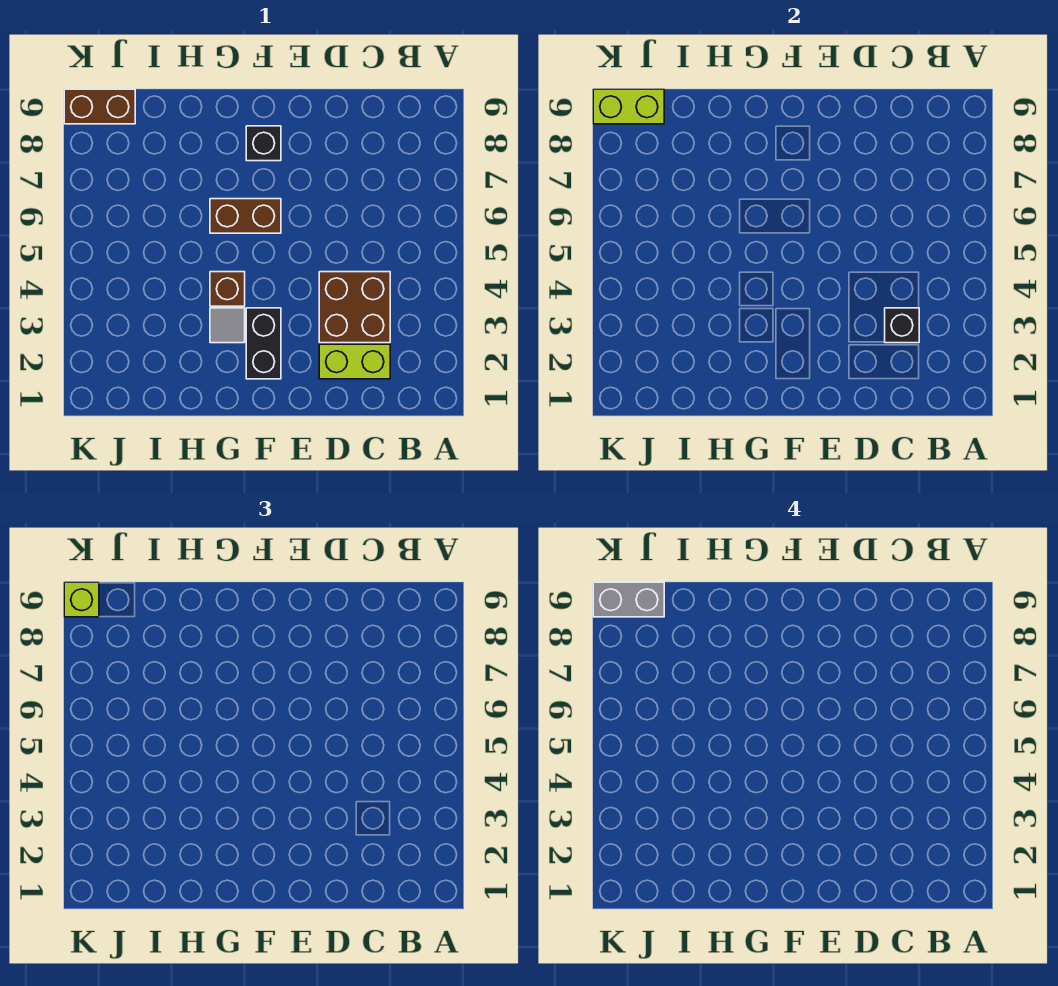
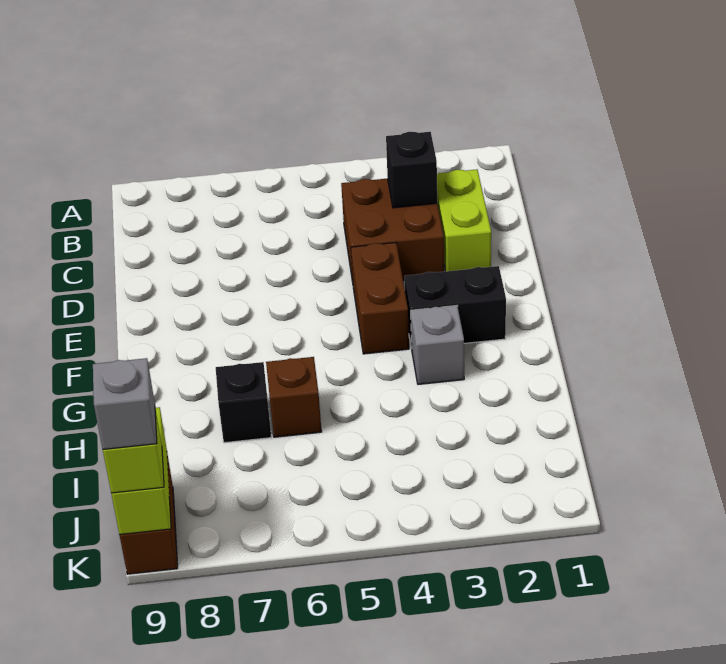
brown brick F6:G6 level 1 -> brown brick E4:F4 level 1
black brick F8 level 1 -> black brick H7 level 1
grey tile G3 level 1 -> grey brick G3 level 1
brown brick G4 level 1 -> brown brick H6 level 1
grey brick J9:K9 level 4 -> grey brick K9 level 4

